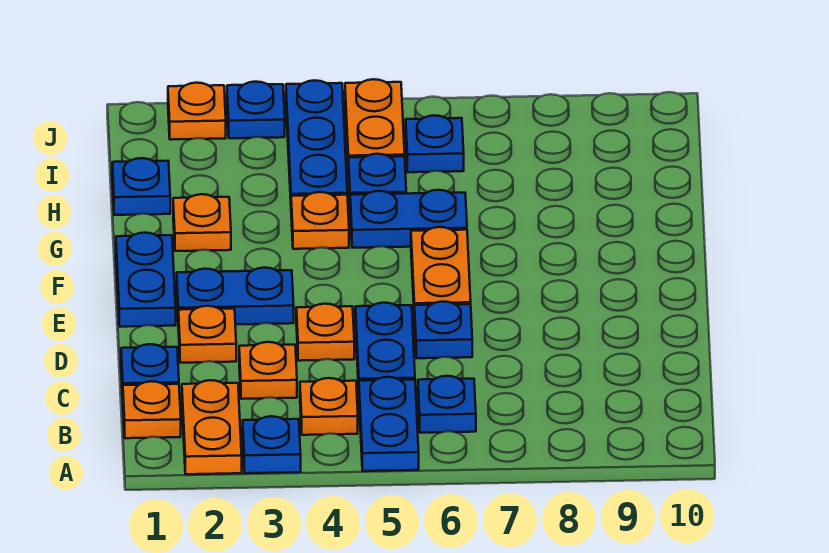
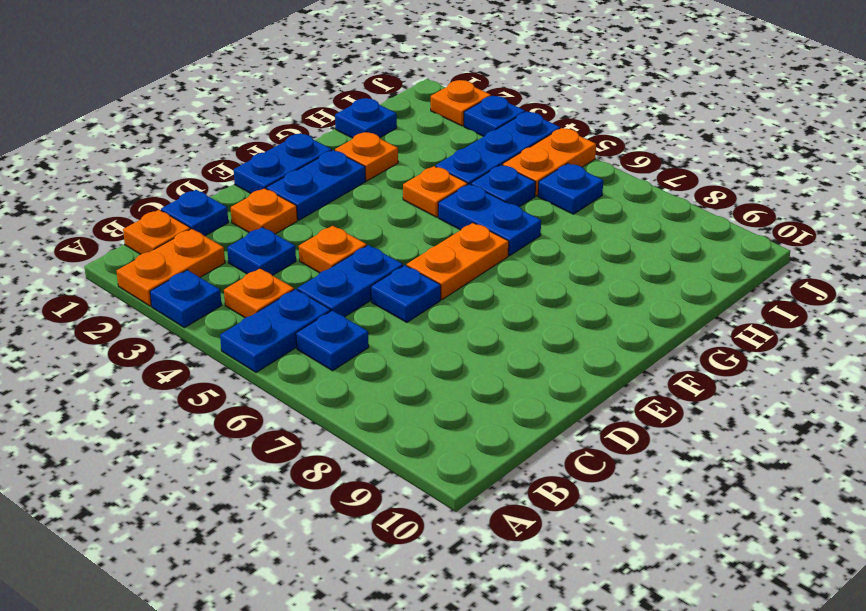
orange plate C3 level 1 -> blue plate C3 level 1
blue plate E2:E3 level 1 -> blue plate E2:F2 level 1

